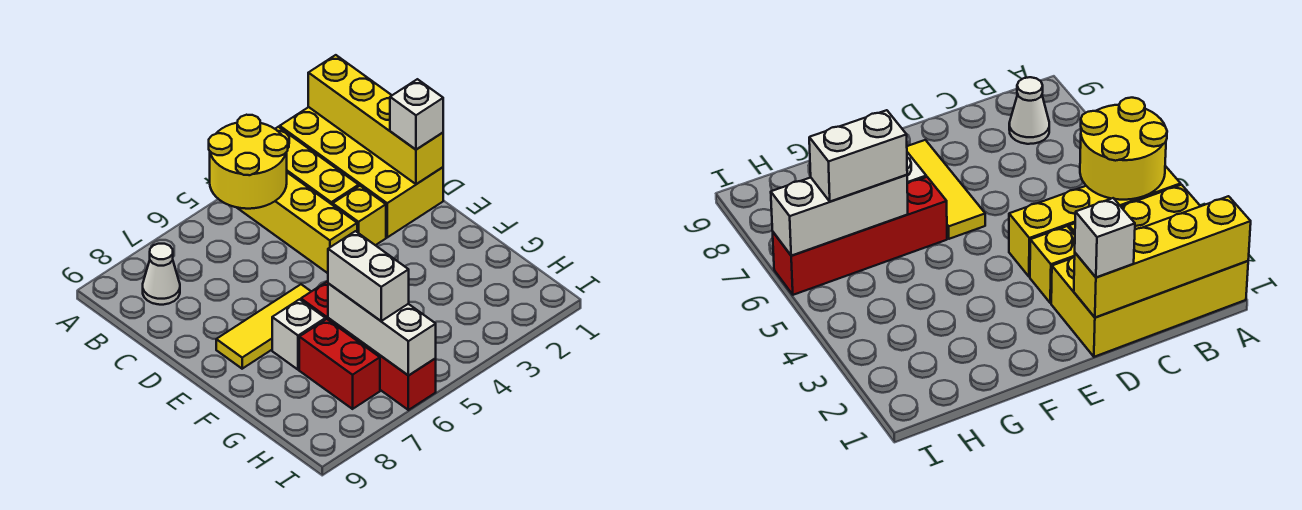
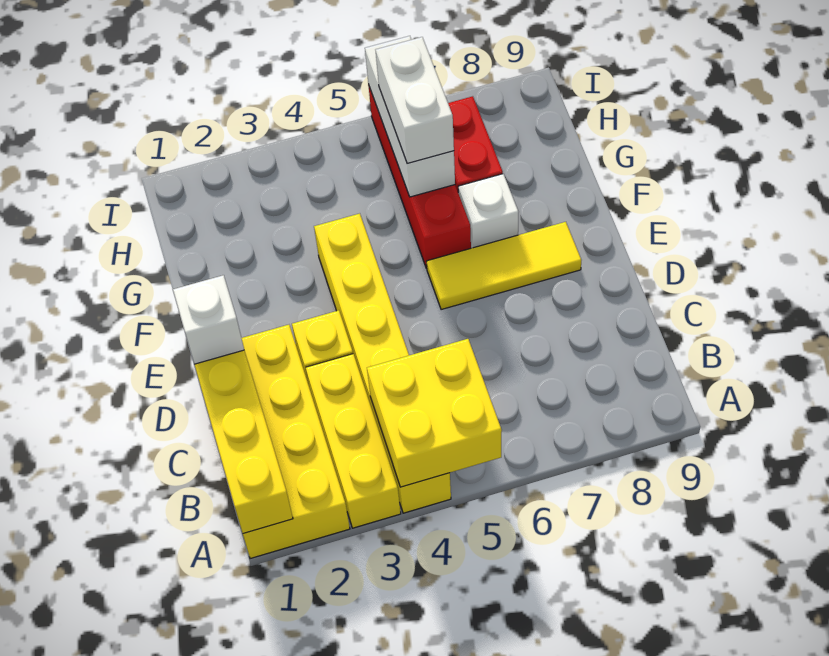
yellow brick A4:D4 level 1 -> yellow brick A4:F4 level 1
yellow round brick A4:B5 level 2 -> yellow brick A4:B5 level 2
white cone B8 level 1 -> none

